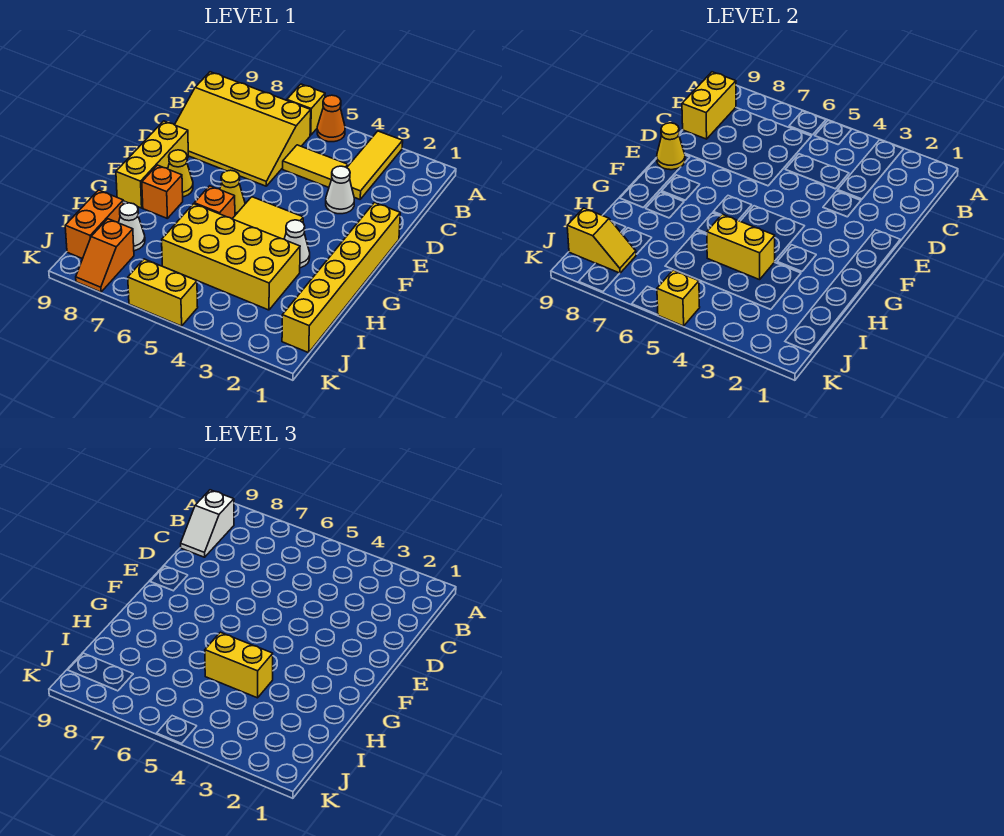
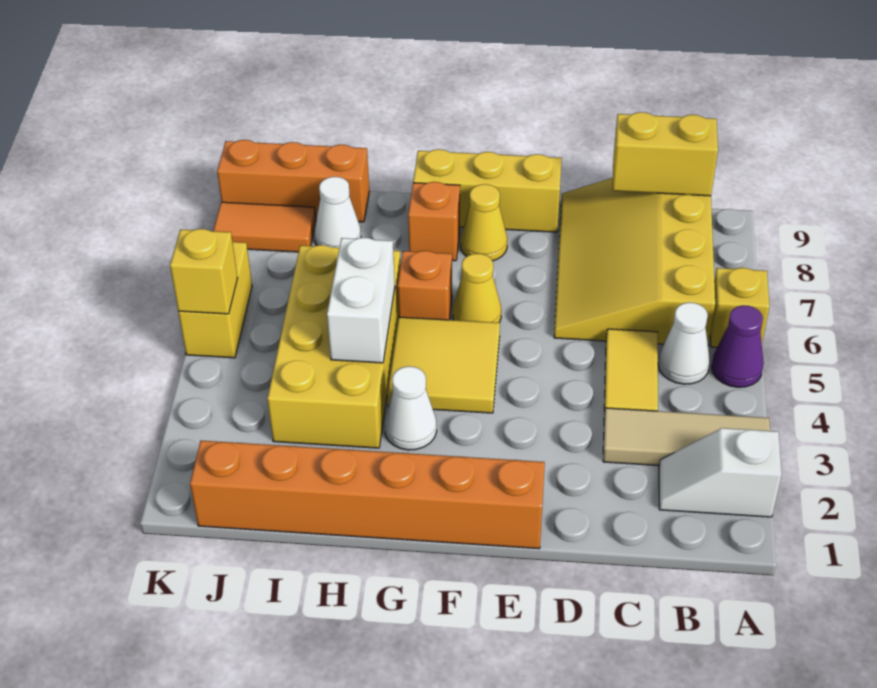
yellow tile A3:C3 level 1 -> tan tile A3:C3 level 1
orange cone A5 level 1 -> purple cone A5 level 1
white slope B9:C9 level 3 top B -> white slope A2:B2 level 1 top A
white cone D3 level 1 -> white cone B5 level 1
yellow brick E1:J1 level 1 -> orange brick E1:J1 level 1
yellow cone E9 level 2 -> none
yellow brick H4:H5 level 2 -> white brick H4:H5 level 2
yellow brick H4:H5 level 3 -> none
orange brick I9:J9 level 1 -> orange brick I9:K9 level 1
orange slope J8:K8 level 1 top J -> orange tile J8:K8 level 1
yellow slope J8:J9 level 2 top 9 -> none

